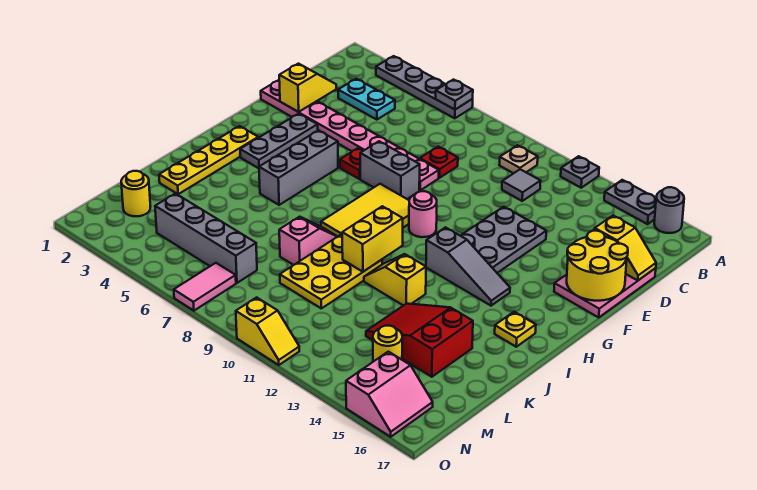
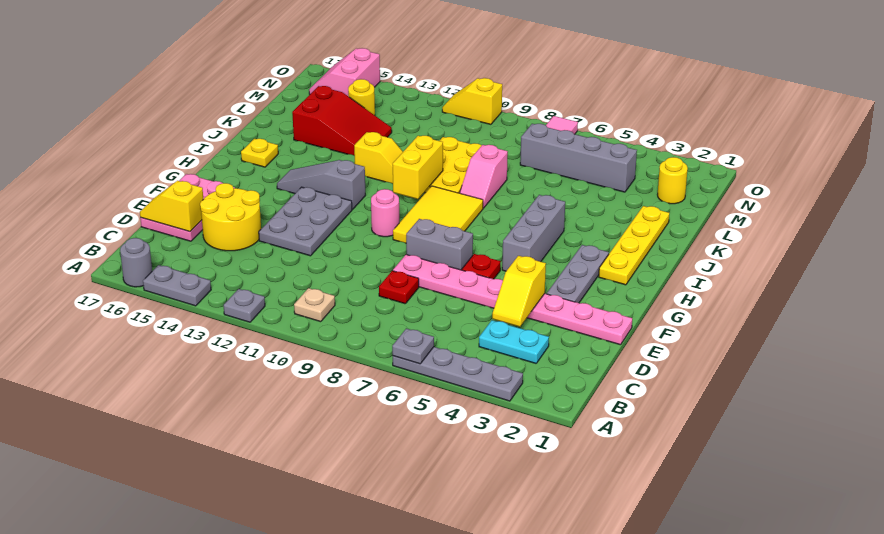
grey tile C11 level 1 -> none
yellow slope D2:E2 level 2 top E -> yellow slope D4:E4 level 2 top E
yellow round brick E16:F17 level 2 -> yellow round brick D14:E15 level 1

